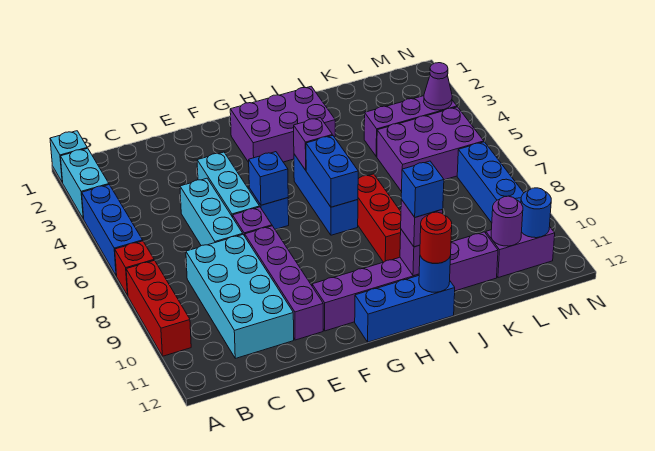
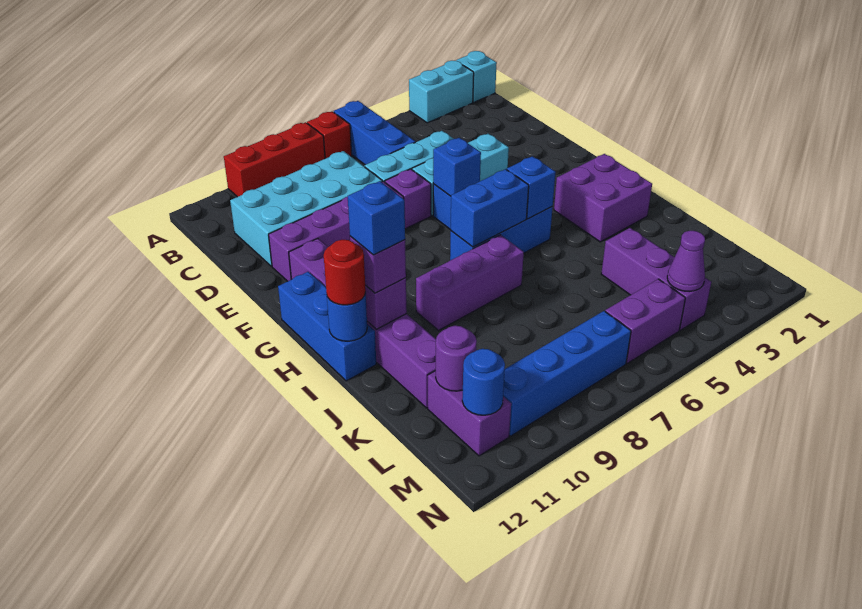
blue brick A4:A6 level 1 -> blue brick A6:C6 level 1
purple brick G2:I3 level 1 -> purple brick H2:I3 level 1
purple brick H5 level 2 -> blue brick H5 level 2
red brick I7:I9 level 1 -> purple brick I7:I9 level 1
purple brick K5:M6 level 1 -> purple brick M5:M6 level 1

